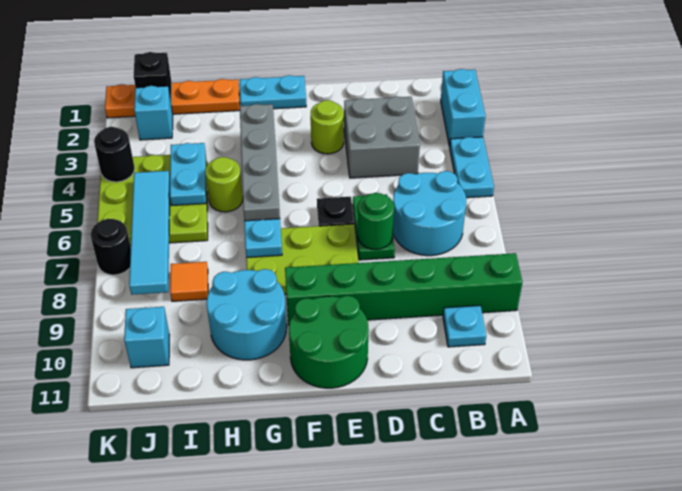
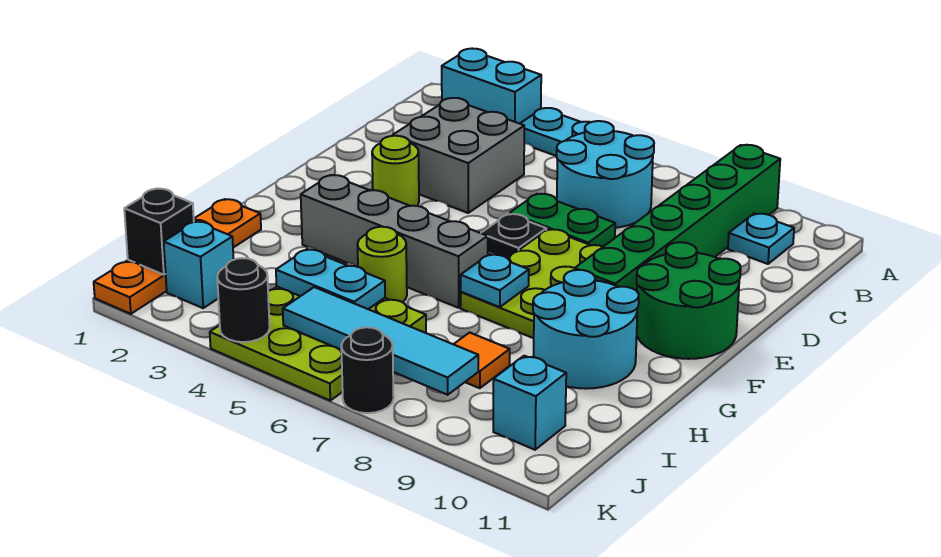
green round brick D7 level 2 -> none
cyan plate F1:G1 level 1 -> none

